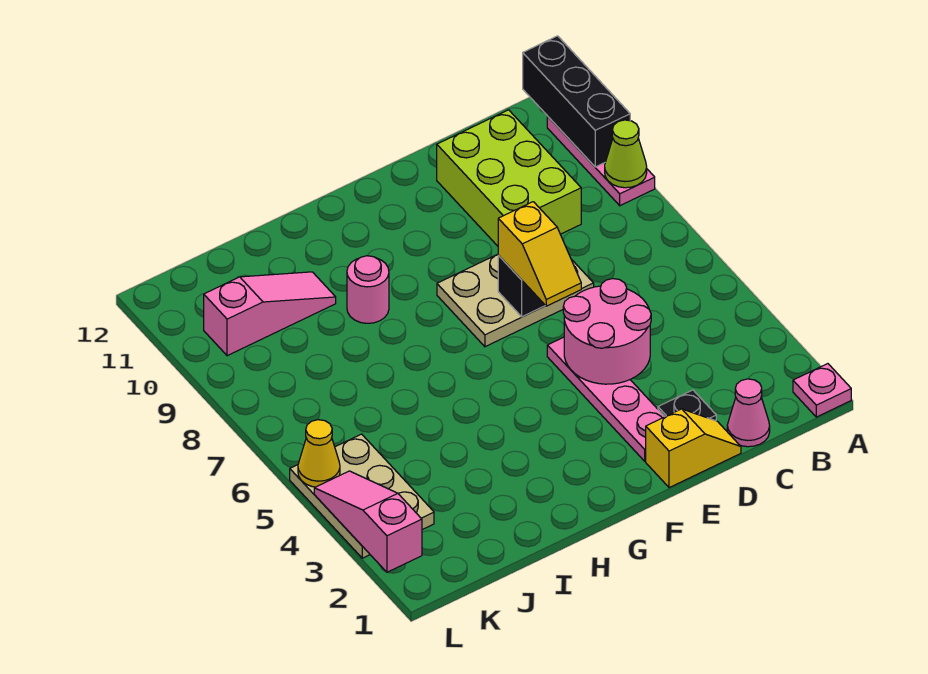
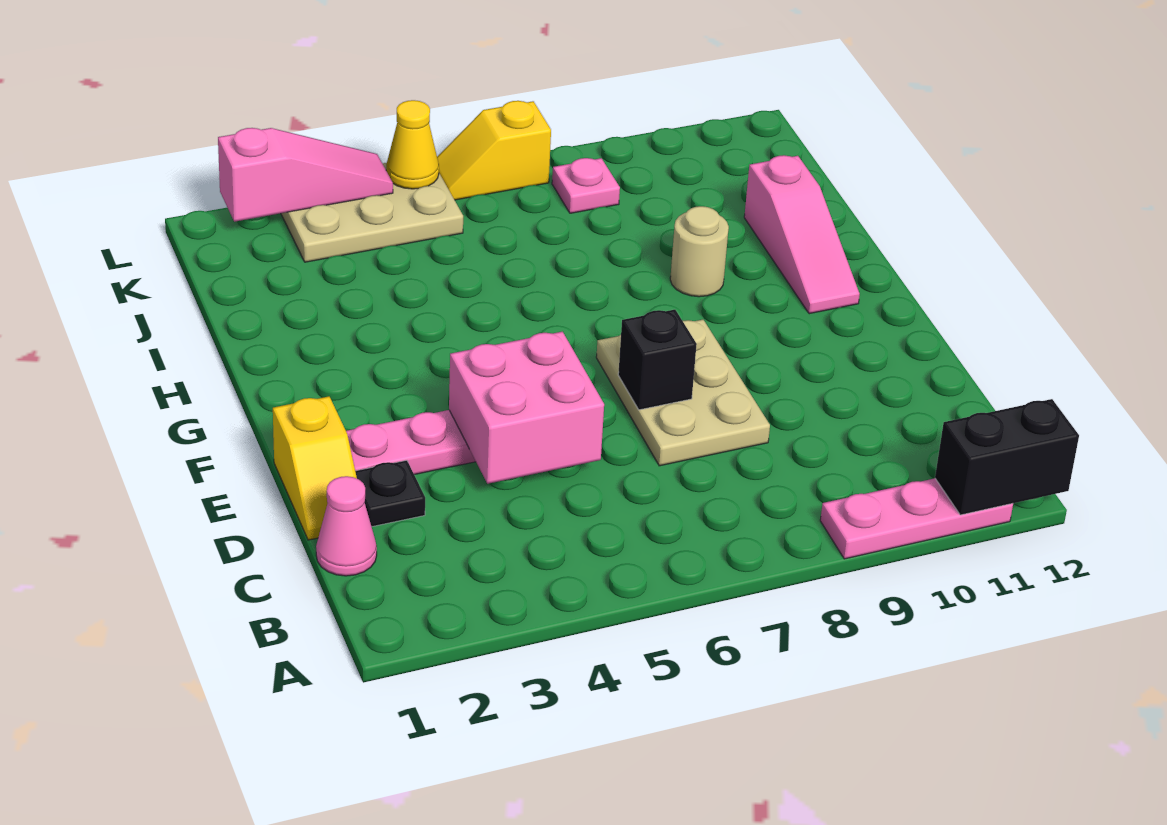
pink plate A1 level 1 -> pink plate K8 level 1
lime cone A9 level 2 -> none
black brick A10:A12 level 2 -> black brick A11:A12 level 2
lime brick C9:D11 level 1 -> none
pink round brick D4:E5 level 2 -> pink brick D4:E5 level 2
yellow slope E6:E7 level 3 top 7 -> yellow slope L6:L7 level 1 top 7
pink round brick H9 level 1 -> tan round brick H9 level 1
pink slope I10:K10 level 1 top K -> pink slope G11:I11 level 1 top I

